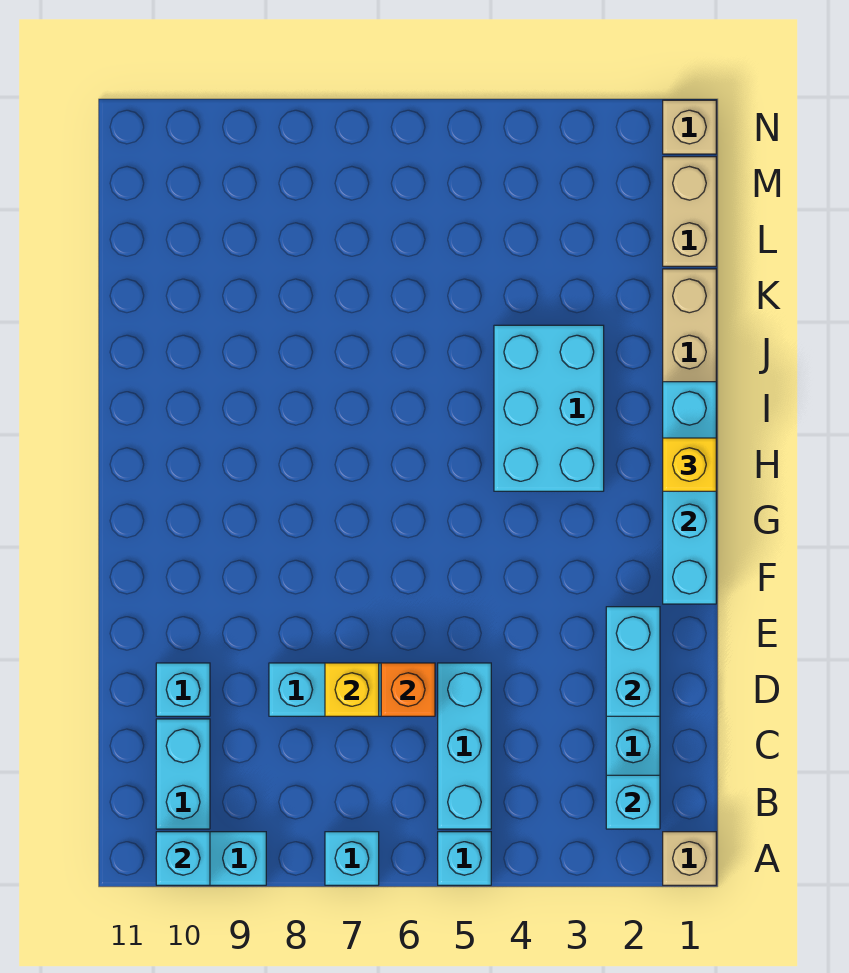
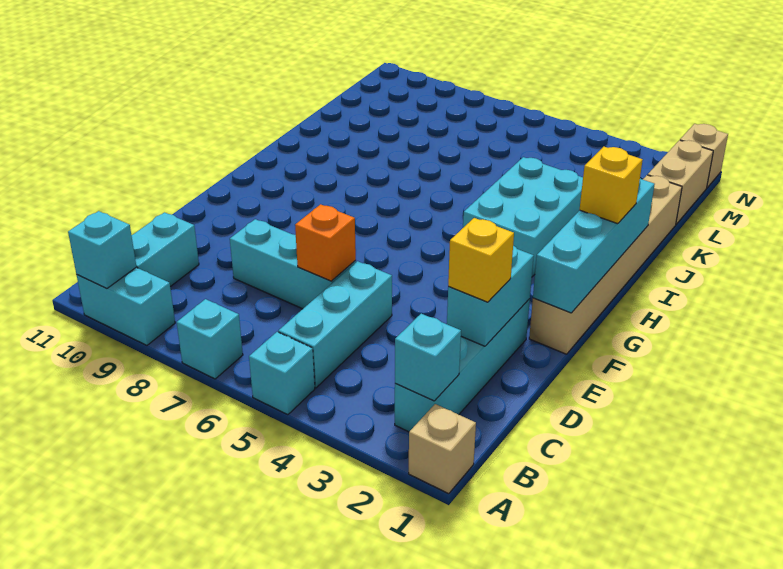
yellow brick D7 level 2 -> yellow brick D2 level 3
cyan brick D10 level 1 -> none

